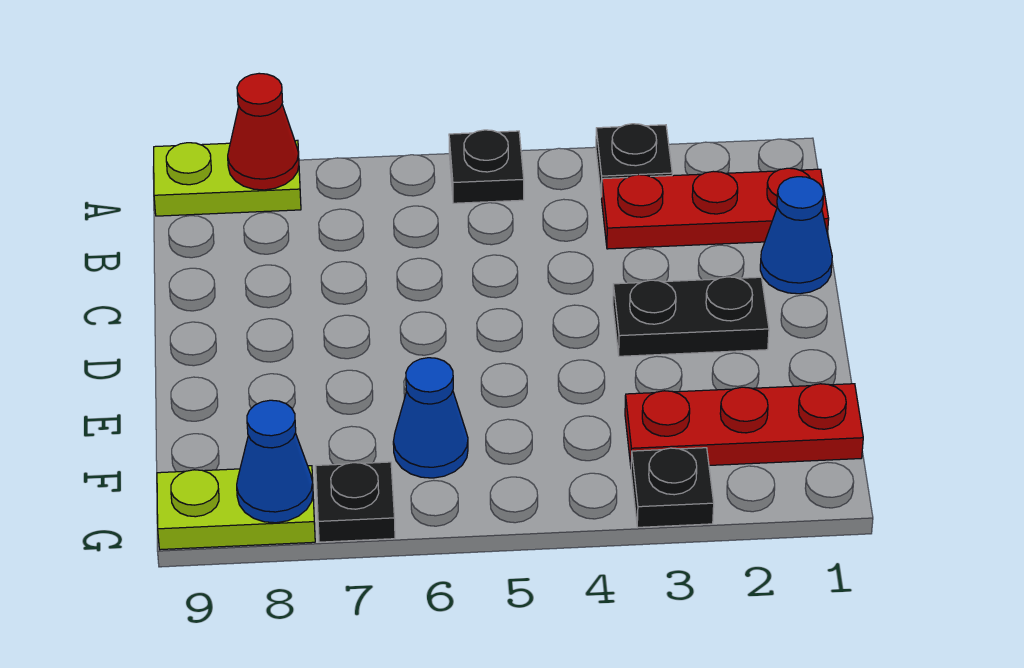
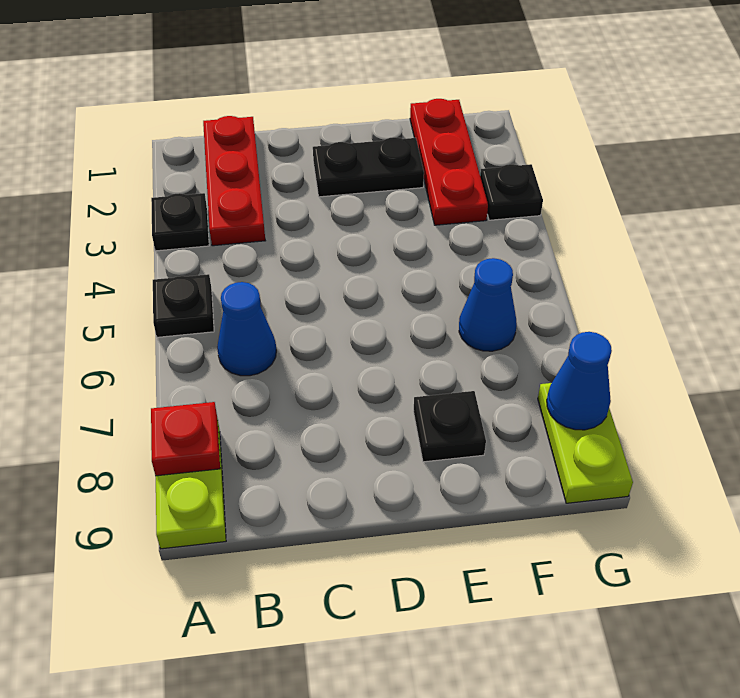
red cone A8 level 2 -> red plate A8 level 2
blue cone C1 level 1 -> blue cone B6 level 1
black plate D2:D3 level 1 -> black plate D2:E2 level 1
black plate G7 level 1 -> black plate E8 level 1

